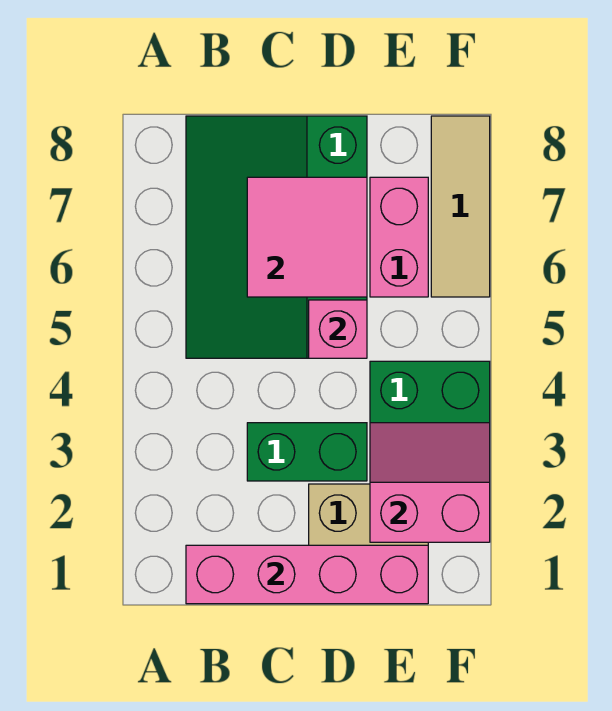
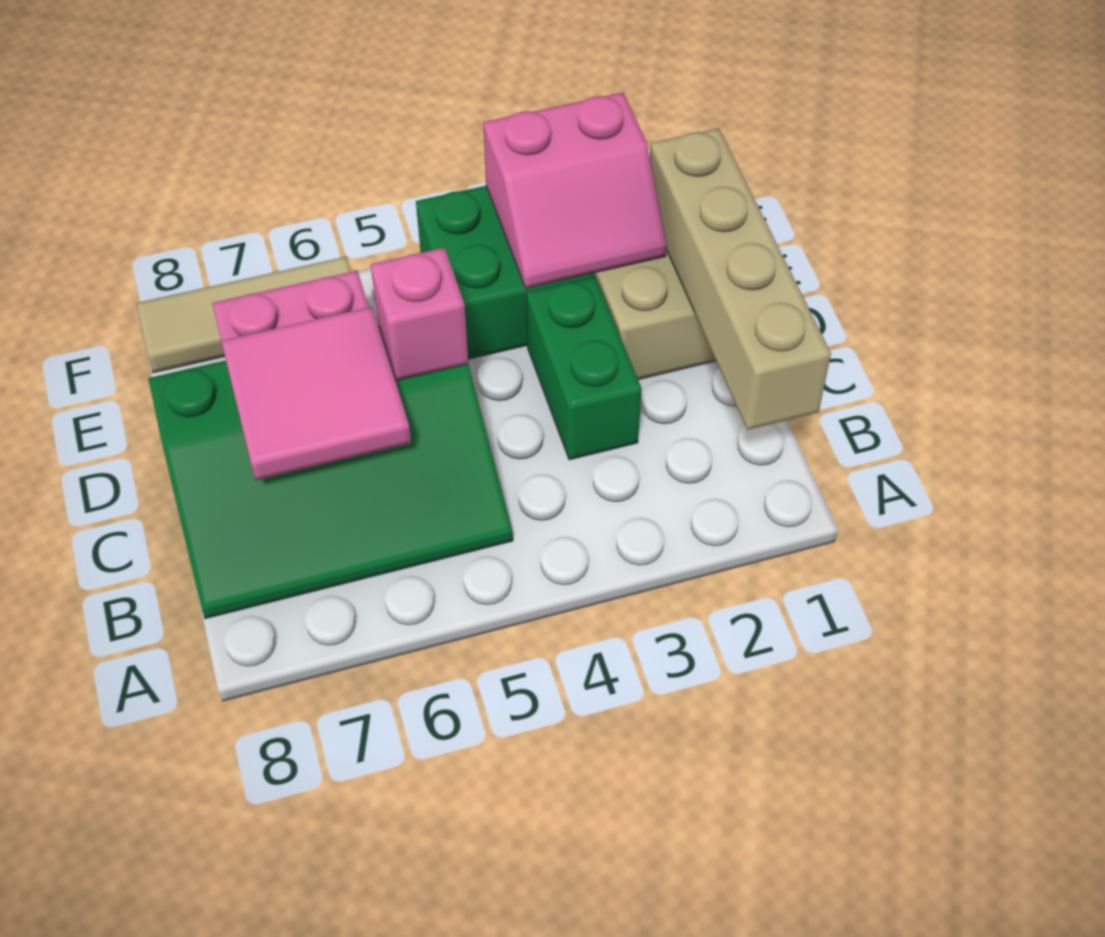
pink brick B1:E1 level 2 -> tan brick B1:E1 level 2
pink slope E2:F3 level 2 top 2 -> pink slope E2:F3 level 2 top F

